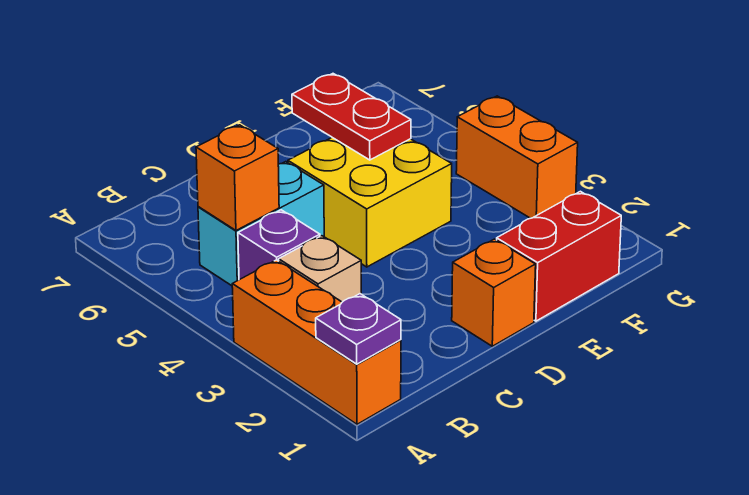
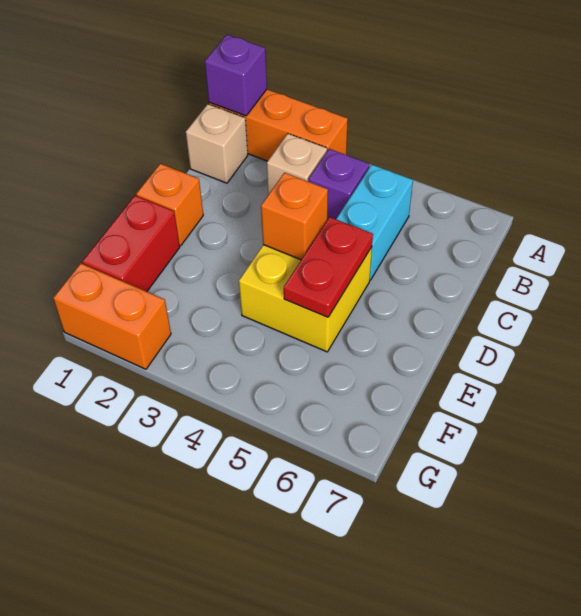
purple plate A1 level 2 -> purple brick A1 level 2
none -> tan brick B1 level 1
orange brick B5 level 2 -> orange brick D4 level 2
red plate E5:E6 level 2 -> red plate D5:E5 level 2
orange brick G3:G4 level 1 -> orange brick G1:G2 level 1

